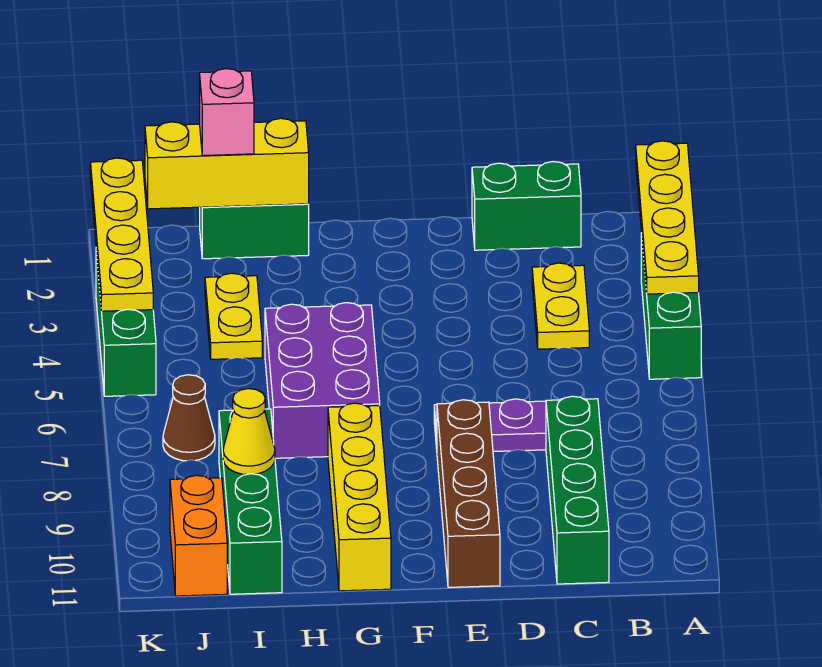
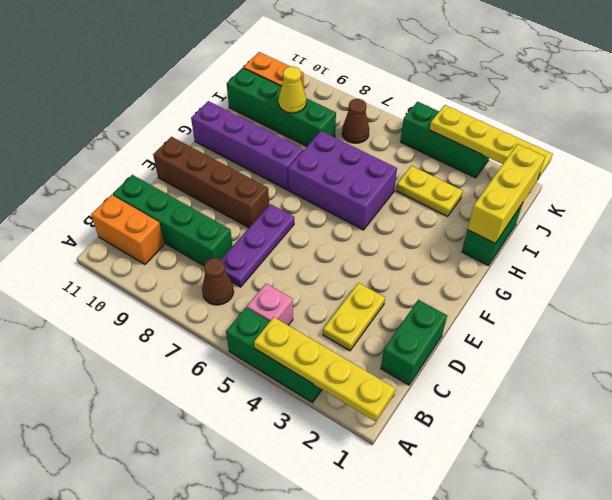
none -> brown cone B7 level 1
none -> orange brick B10:B11 level 1
yellow plate C3:C4 level 1 -> yellow plate C3:D3 level 1
yellow brick G8:G11 level 1 -> purple brick G8:G11 level 1
pink brick I1 level 3 -> pink brick B5 level 1

